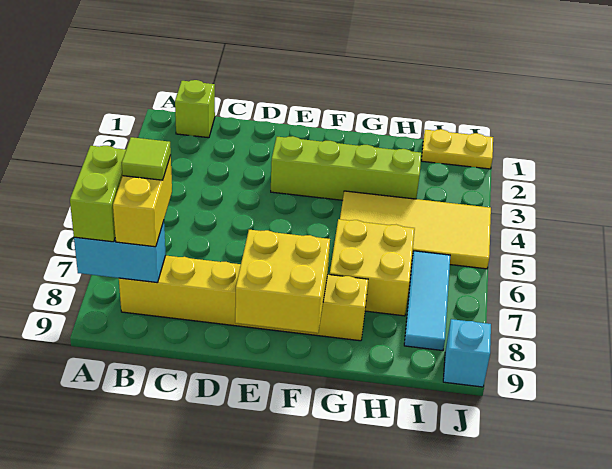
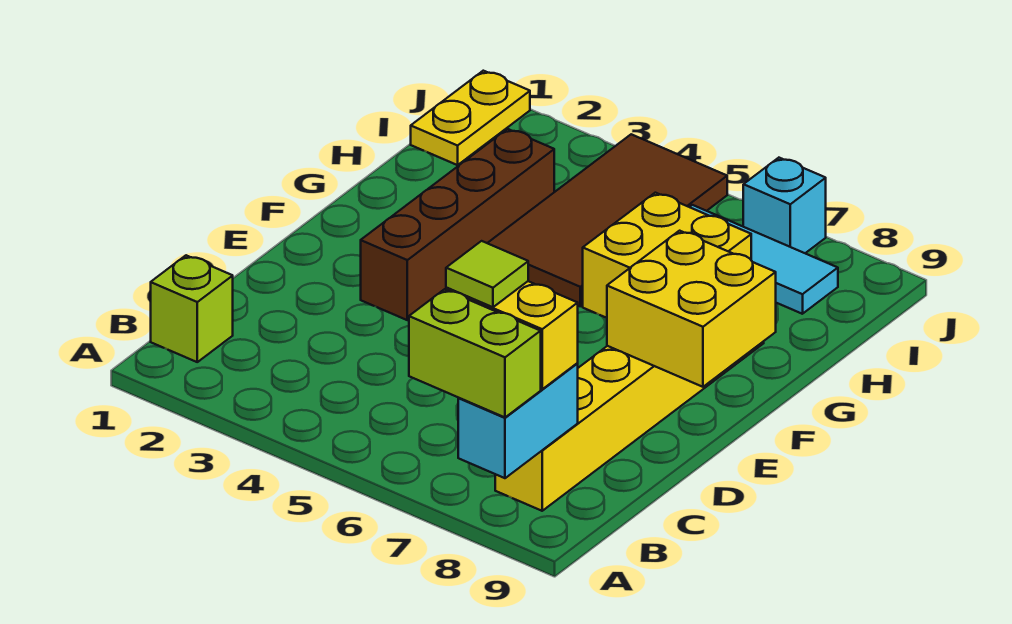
lime brick E3:H3 level 1 -> brown brick E3:H3 level 1
yellow tile G4:J5 level 1 -> brown tile G4:J5 level 1
cyan brick J9 level 1 -> cyan brick J7 level 1

